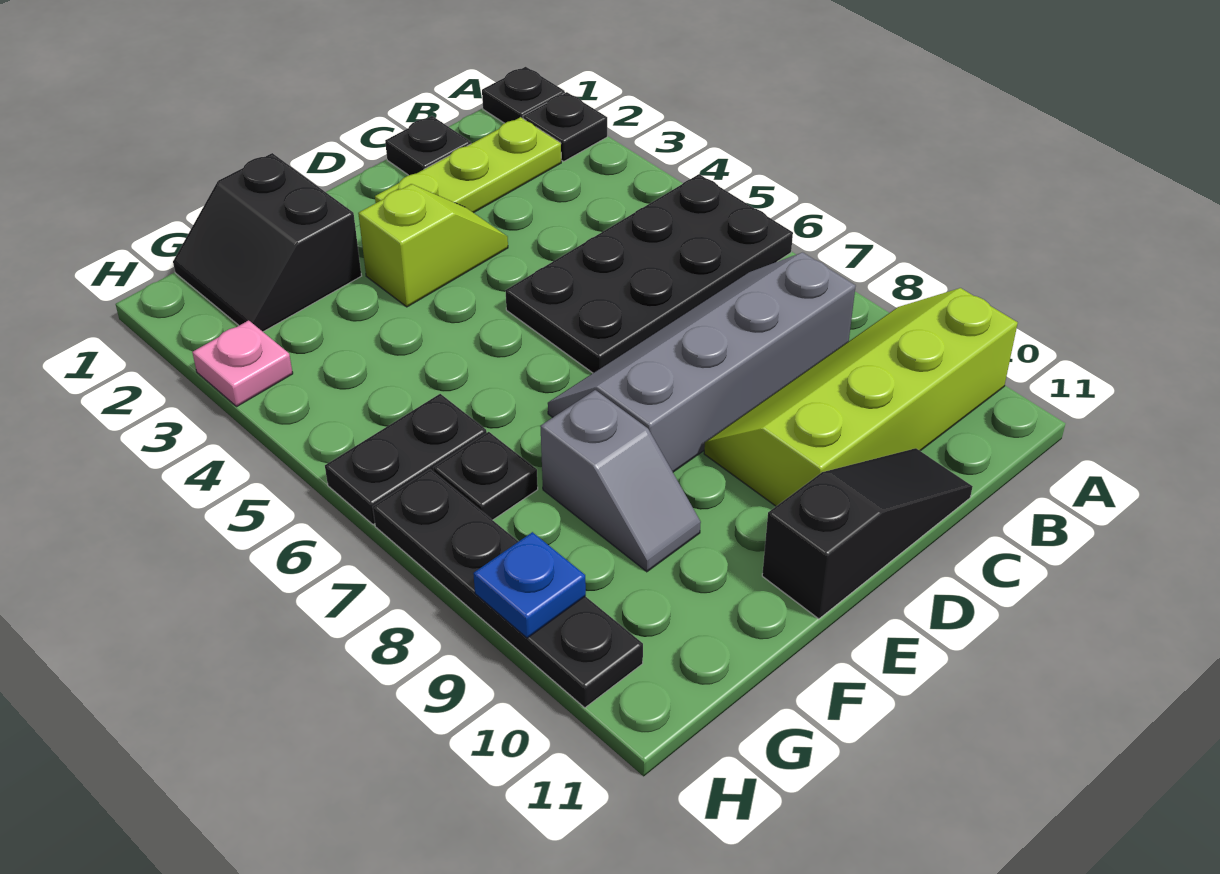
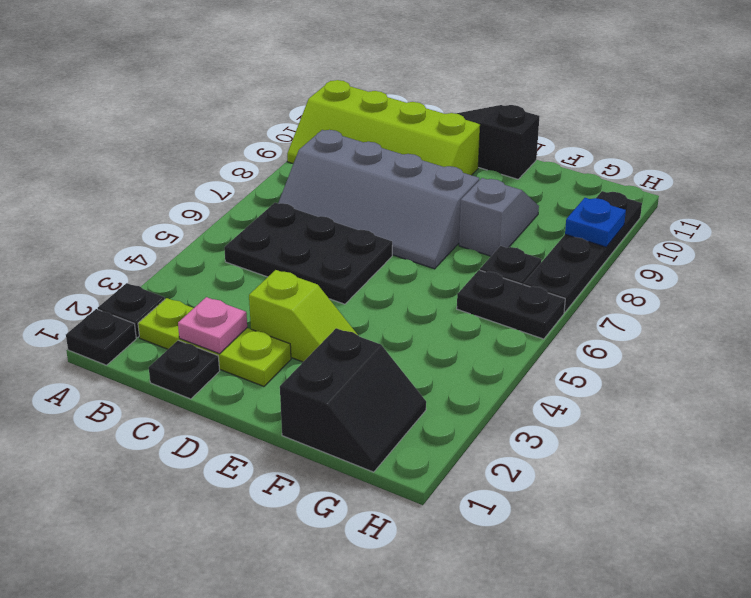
black plate A5:D6 level 1 -> black plate B5:D6 level 1
lime slope D3:E3 level 1 top E -> lime slope D3:E3 level 1 top D
pink plate H3 level 1 -> pink plate C2 level 2

